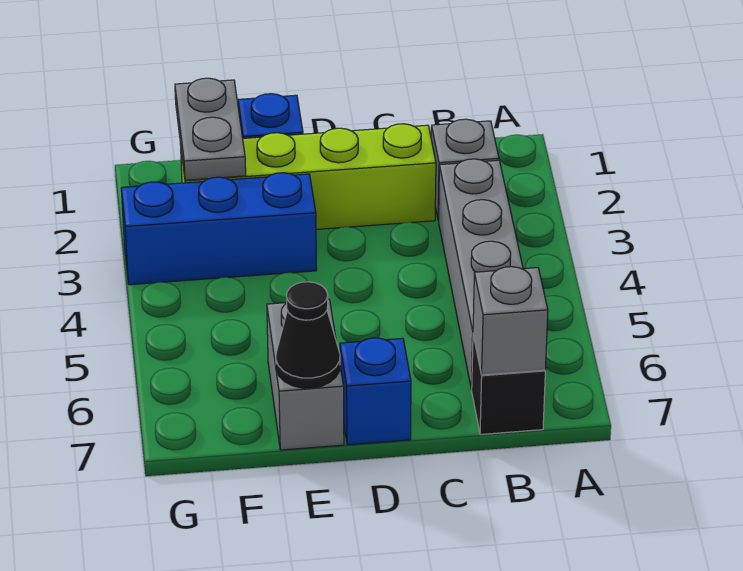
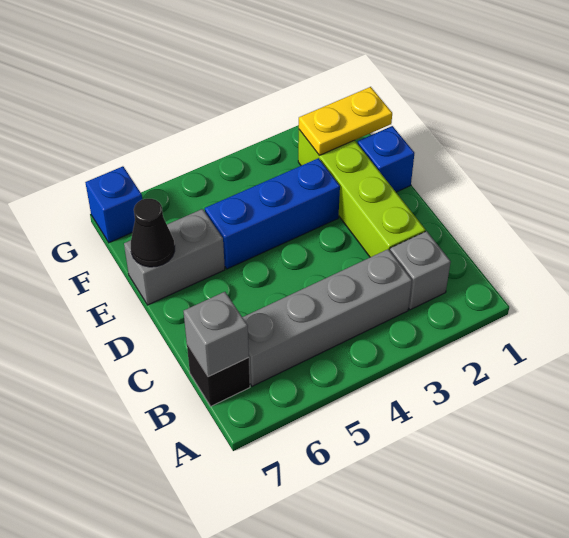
blue brick D7 level 1 -> blue brick G7 level 1
blue brick E3:G3 level 1 -> blue brick E3:E5 level 1
grey plate F1:F2 level 2 -> yellow plate F1:F2 level 2

